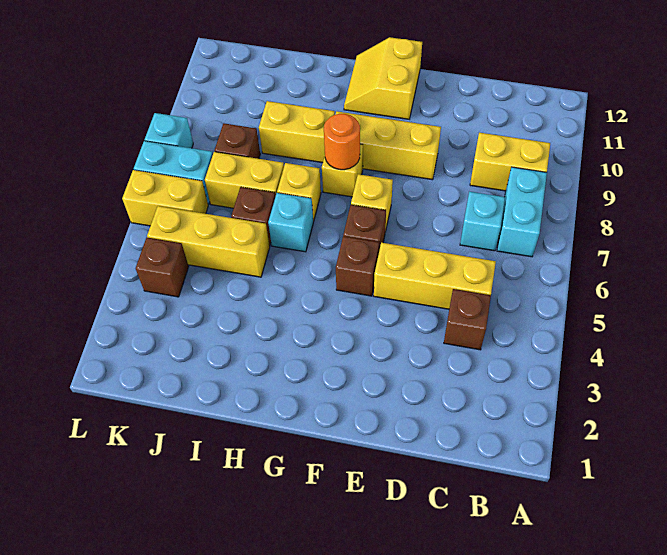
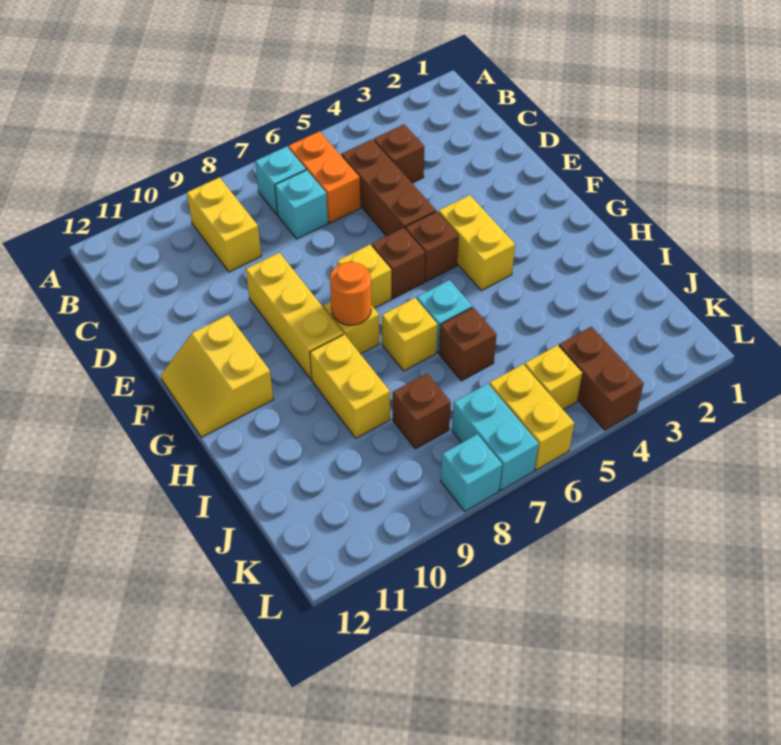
none -> orange brick B6:C6 level 1
cyan brick B7:B8 level 1 -> cyan brick B7 level 1
yellow brick C5:E5 level 1 -> brown brick C5:E5 level 1
yellow slope F11:G12 level 1 top F -> yellow slope F11:G12 level 1 top 11
yellow brick I5:K5 level 1 -> yellow brick K5 level 1
yellow brick I7:J7 level 1 -> yellow brick F4:G4 level 1
brown brick K4 level 1 -> brown brick K4:L4 level 1

